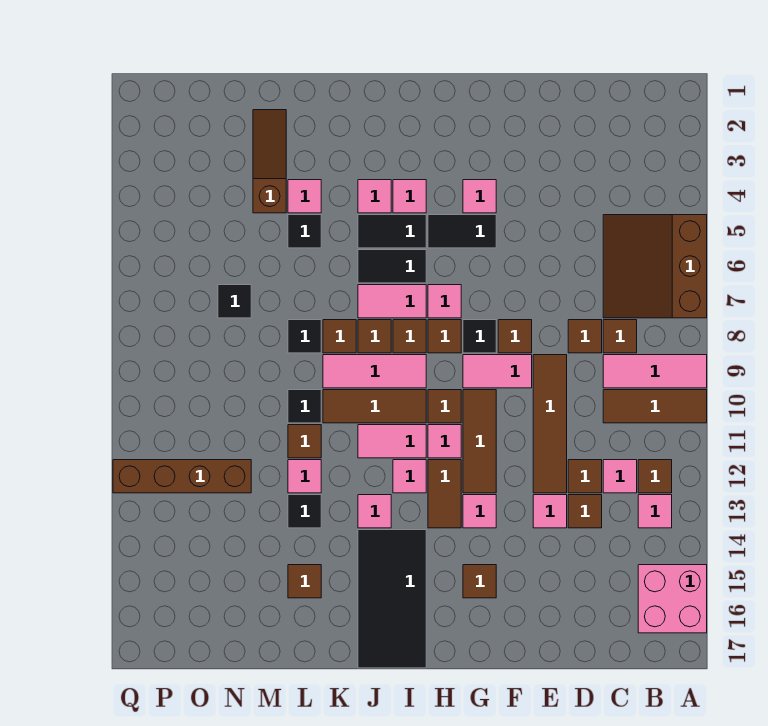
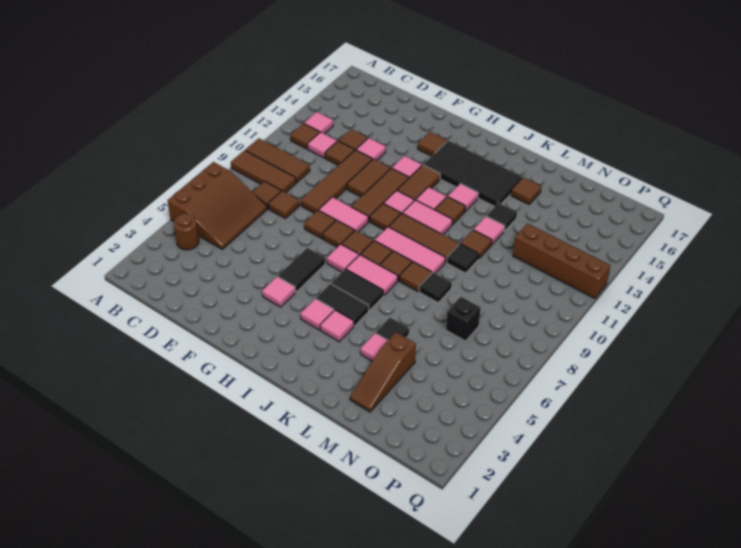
pink tile A9:C9 level 1 -> brown tile A9:C9 level 1
pink brick A15:B16 level 1 -> none
none -> brown round brick B4 level 1
none -> brown tile F11:F12 level 1
black tile G5:H5 level 1 -> black tile G5:G6 level 1
black tile G8 level 1 -> brown tile G8 level 1
black tile I14:J17 level 1 -> black tile H14:K15 level 1
none -> brown tile J12 level 1
black tile N7 level 1 -> black brick N7 level 1

